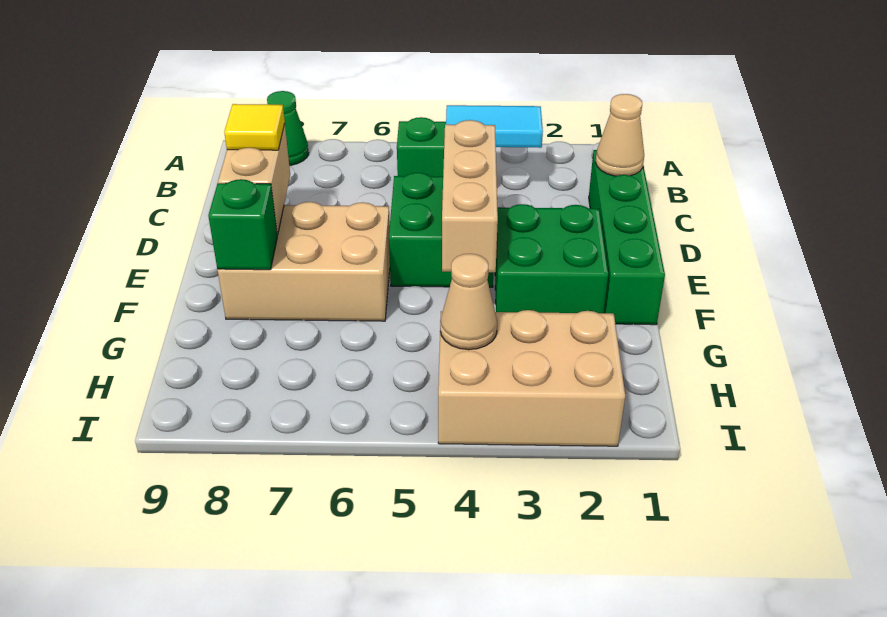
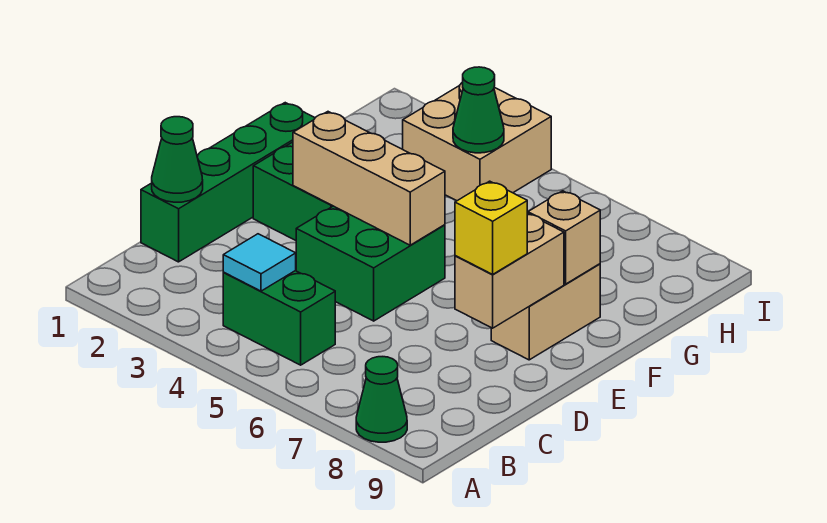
cyan tile B3:B4 level 2 -> cyan tile B4 level 2
tan cone C1 level 2 -> green cone C1 level 2
tan brick D4:F4 level 2 -> tan brick E3:E5 level 2
yellow tile D8 level 3 -> yellow brick D8 level 3
tan brick E6:F8 level 1 -> tan brick E8:F8 level 1
green brick F8 level 2 -> tan brick F8 level 2
tan brick H2:I4 level 1 -> tan brick H3:I4 level 1
tan cone H4 level 2 -> green cone H4 level 2

